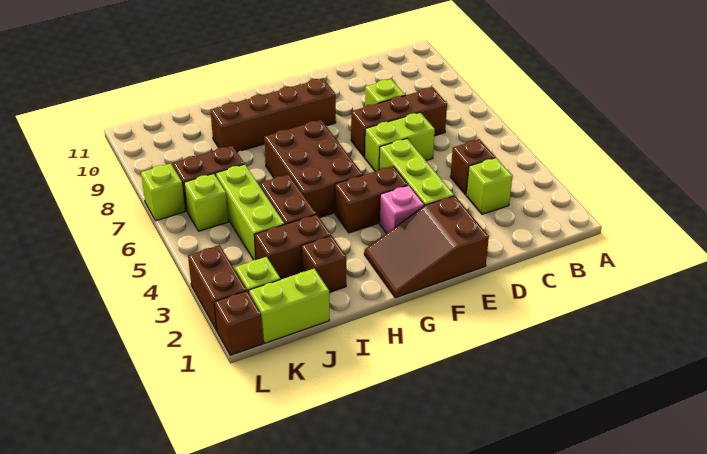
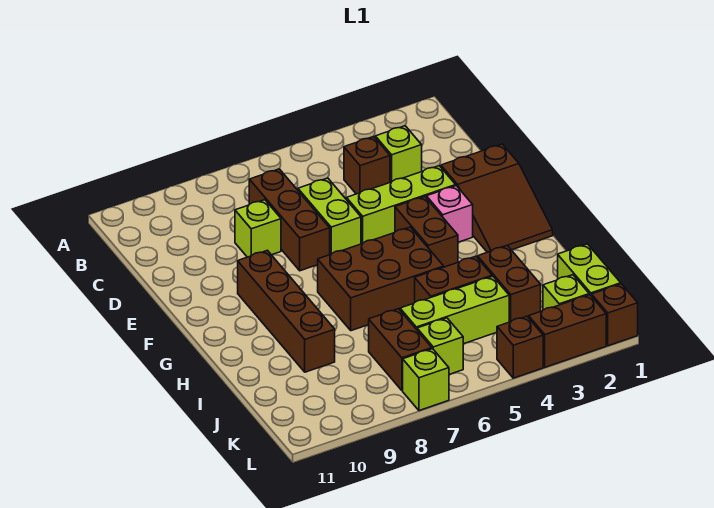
brown brick I2 level 1 -> brown brick L4 level 1

